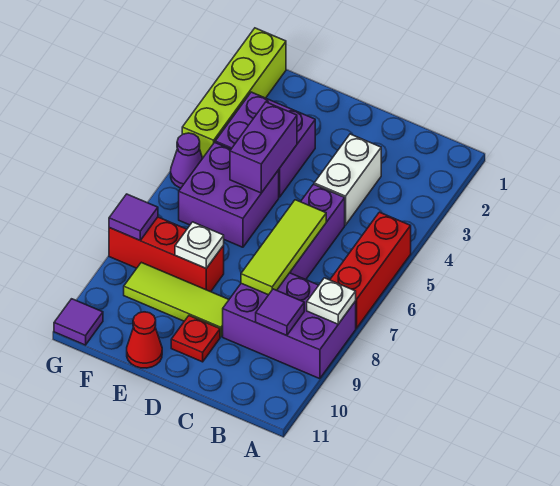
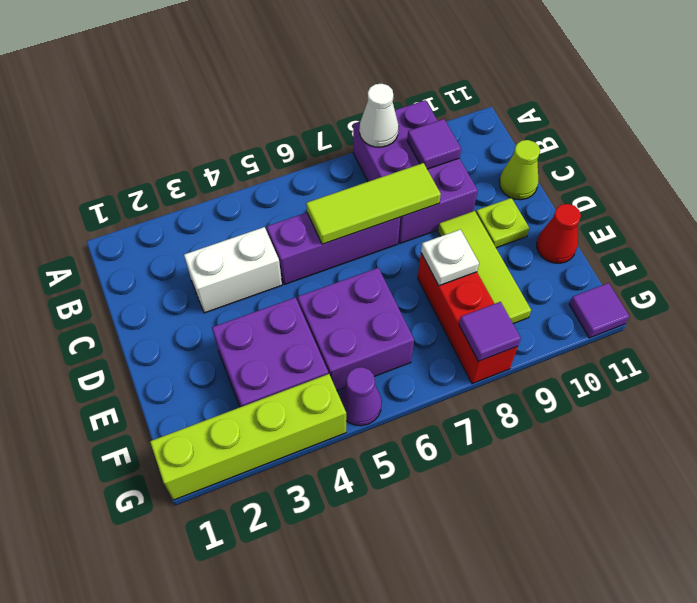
red brick A5:A7 level 1 -> none
white plate A8 level 2 -> white cone A8 level 2
none -> lime cone C11 level 1
red plate D10 level 1 -> lime plate D10 level 1
purple brick E4:E5 level 2 -> none

